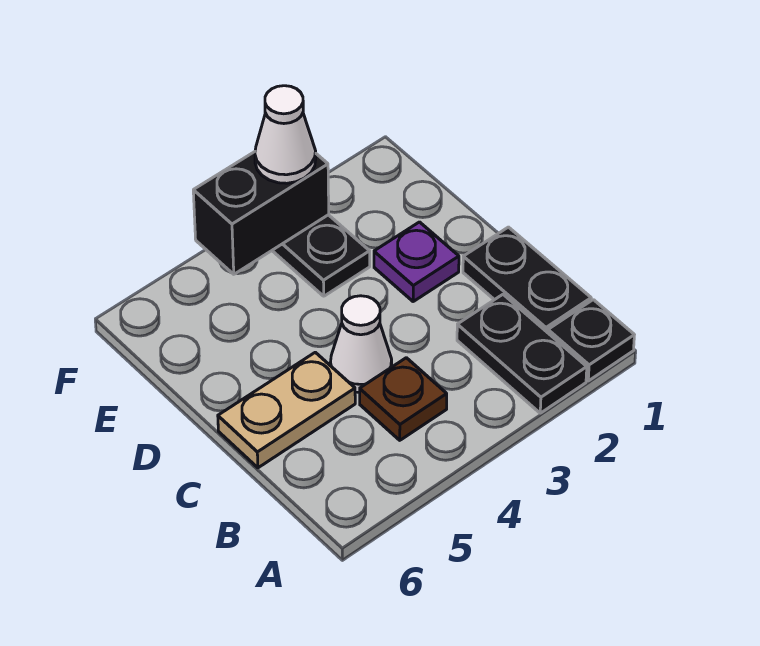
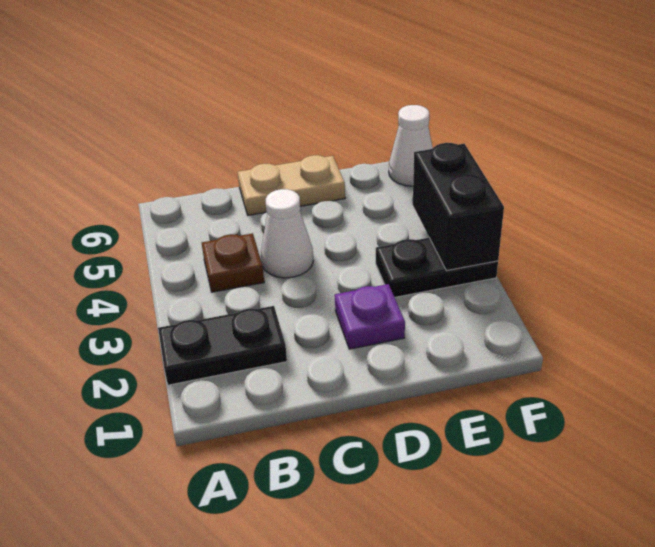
black plate A1 level 1 -> none
black plate B1:C1 level 1 -> none
tan plate C5:C6 level 1 -> tan plate C6:D6 level 1
white cone F3 level 3 -> white cone F6 level 1

